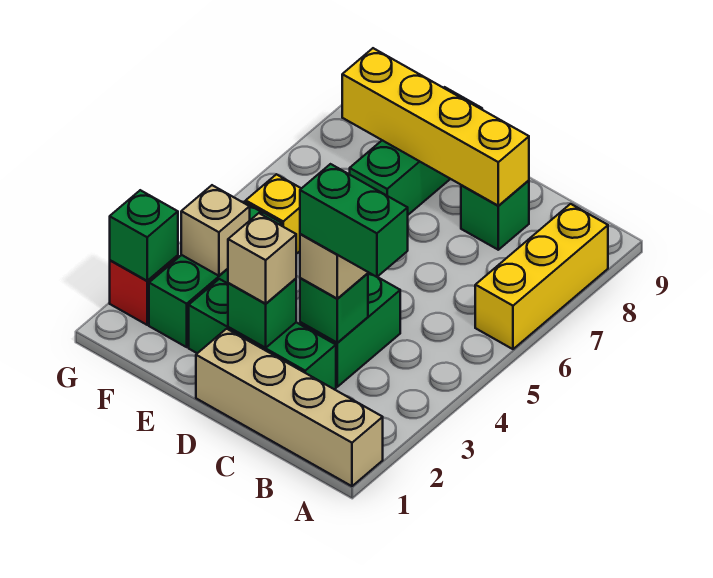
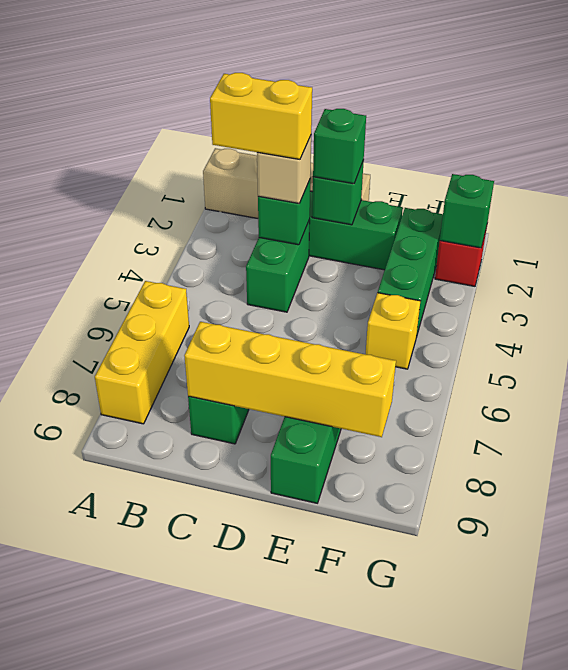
green brick B3:C3 level 4 -> yellow brick B3:C3 level 4
tan brick D2 level 3 -> green brick D2 level 3
tan brick F3 level 2 -> none

